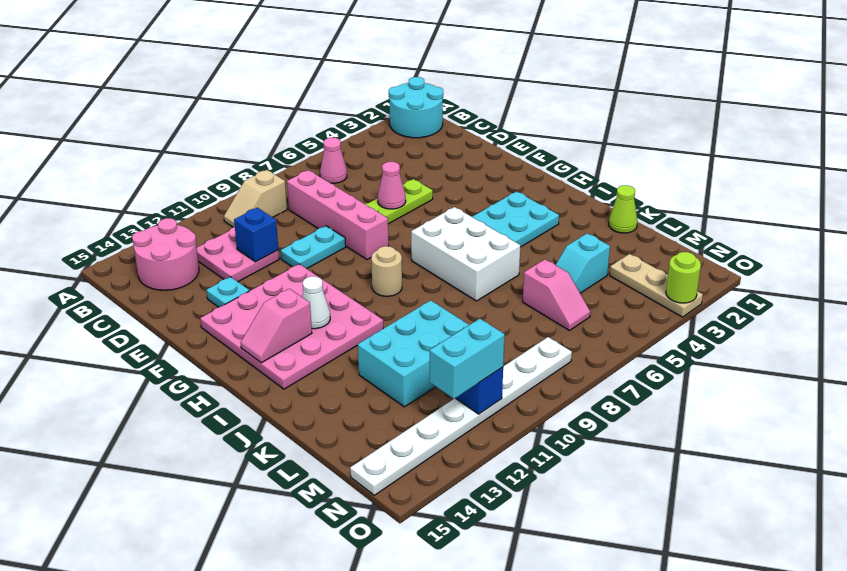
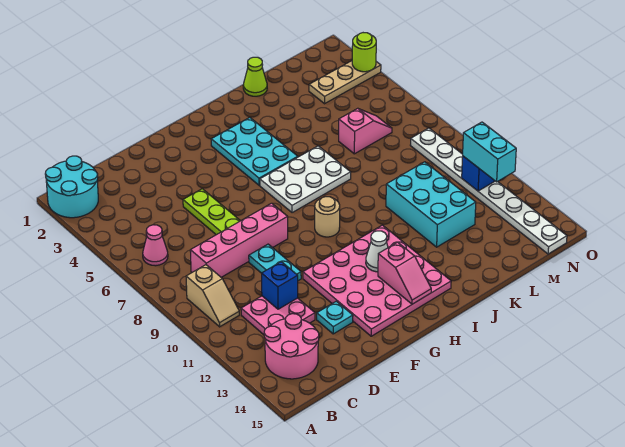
pink cone E6 level 2 -> none
white brick H6:J7 level 1 -> white plate H6:J7 level 1
cyan slope L4:L5 level 1 top 4 -> none

